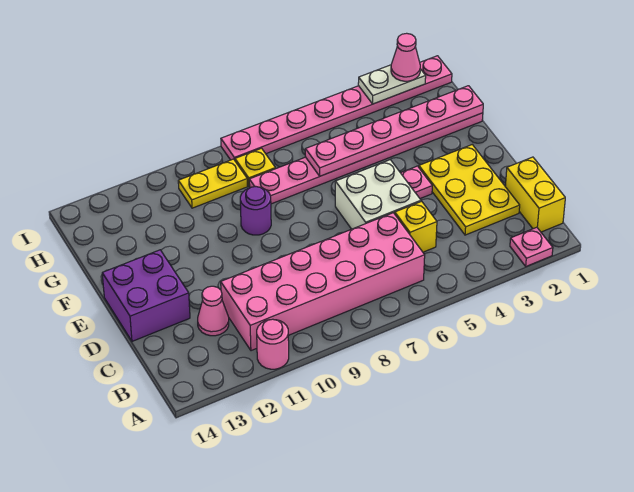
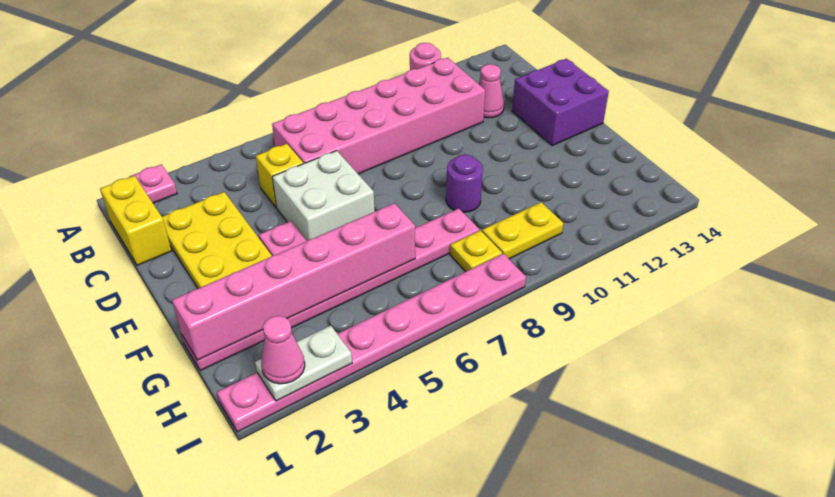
pink plate G1:G6 level 2 -> pink brick G1:G6 level 2

